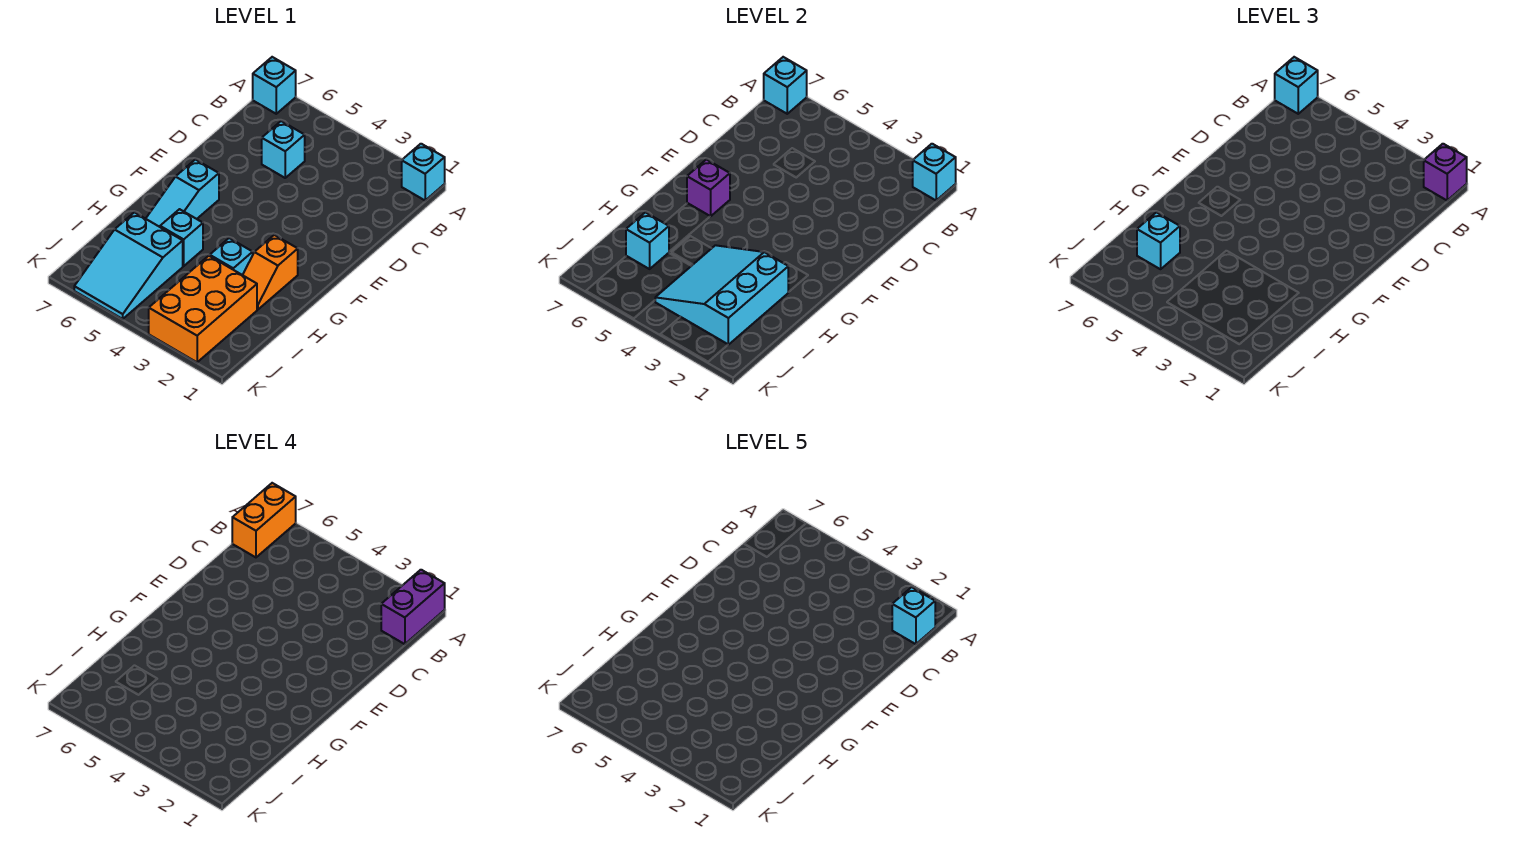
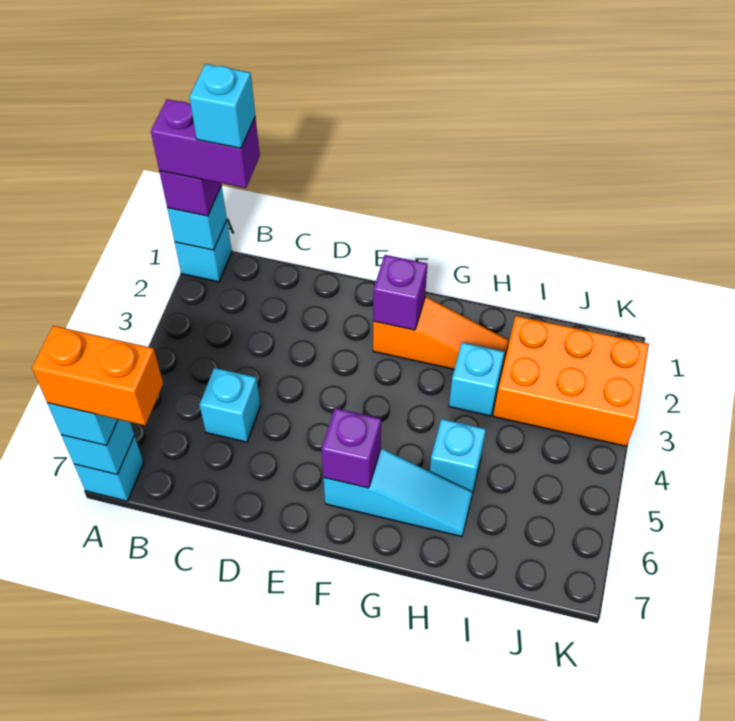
none -> purple brick F2 level 2
orange slope G2:H2 level 1 top G -> orange slope F2:H2 level 1 top F
cyan slope H2:J4 level 2 top 2 -> none
cyan slope I5:K6 level 1 top I -> none
cyan brick I6 level 2 -> none
cyan brick I6 level 3 -> none

